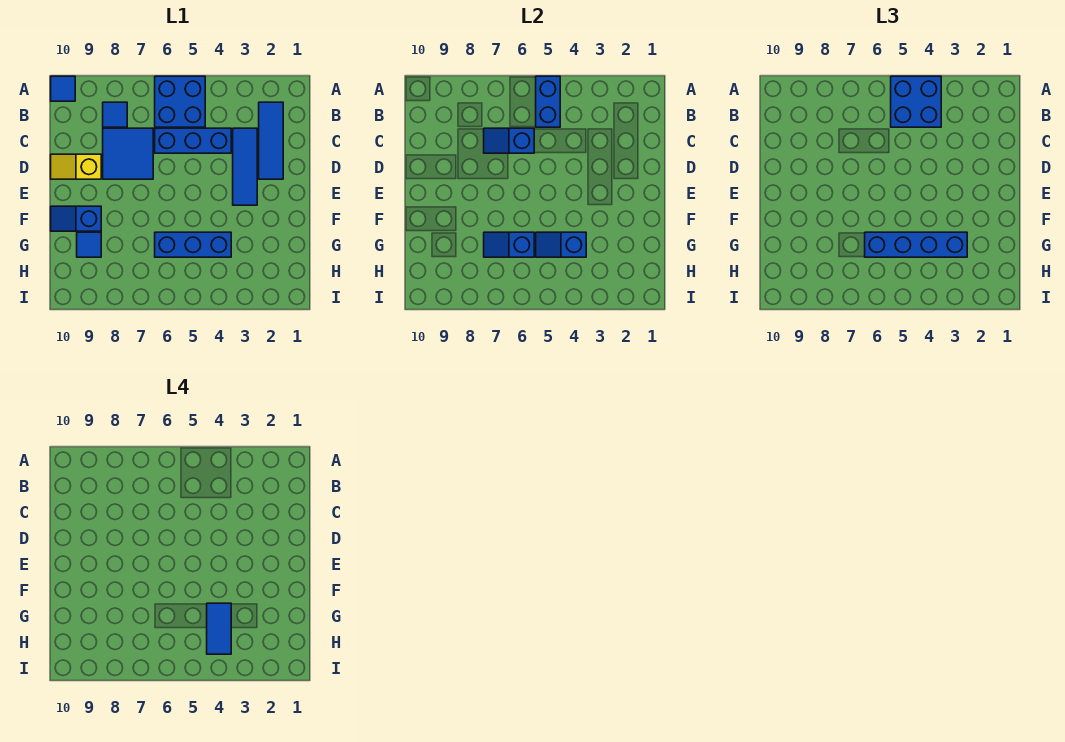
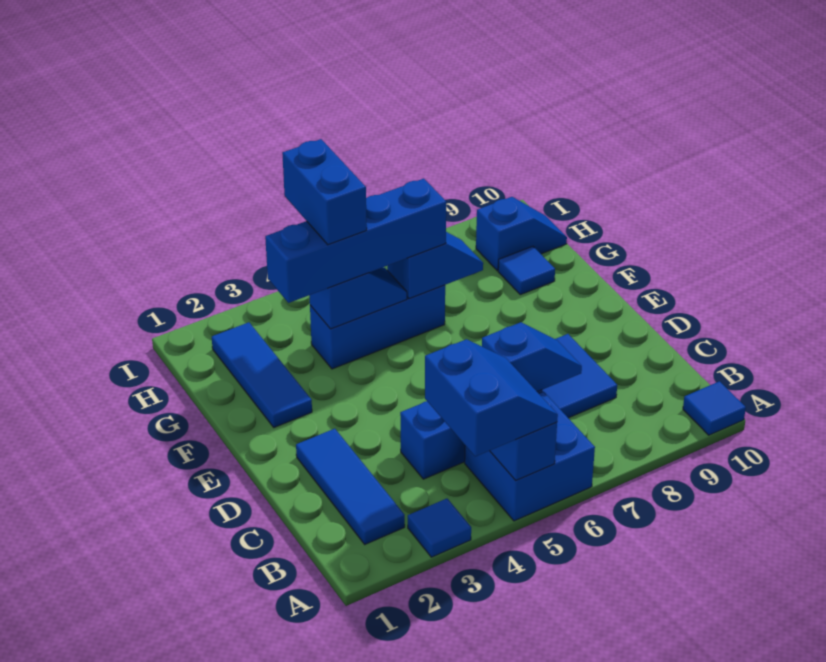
blue brick A4:B5 level 3 -> blue slope A4:B5 level 3 top 4
blue tile B8 level 1 -> blue tile A3 level 1
blue tile C3:E3 level 1 -> blue tile F2:H2 level 1
yellow slope D9:D10 level 1 top 9 -> none
blue slope F9:F10 level 1 top 9 -> blue slope H9:H10 level 1 top 9
blue tile G4:H4 level 4 -> blue brick G4:H4 level 4

